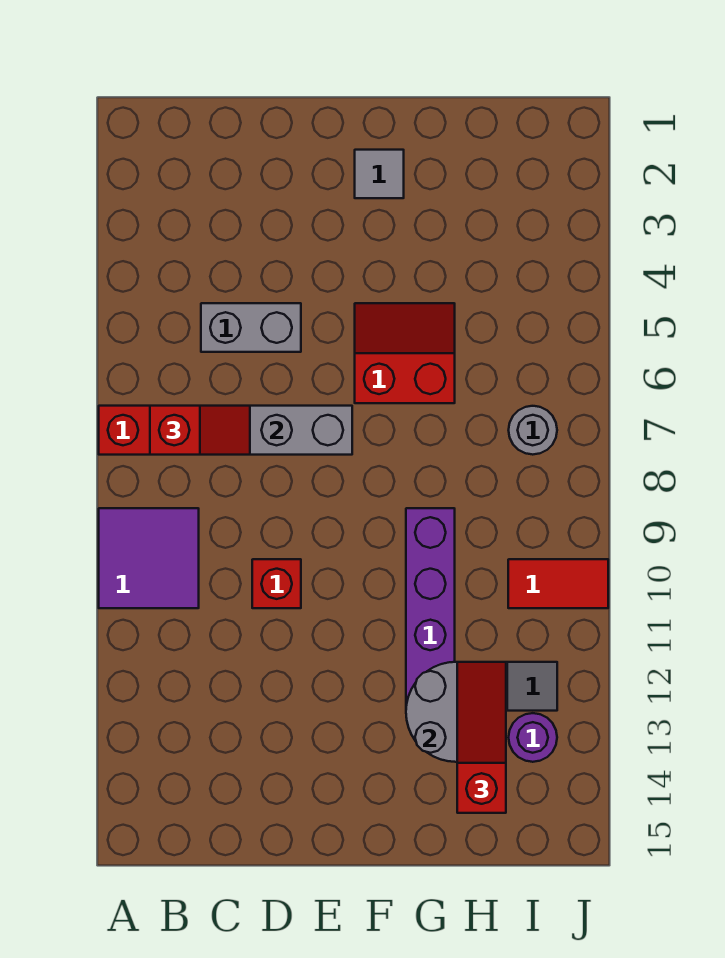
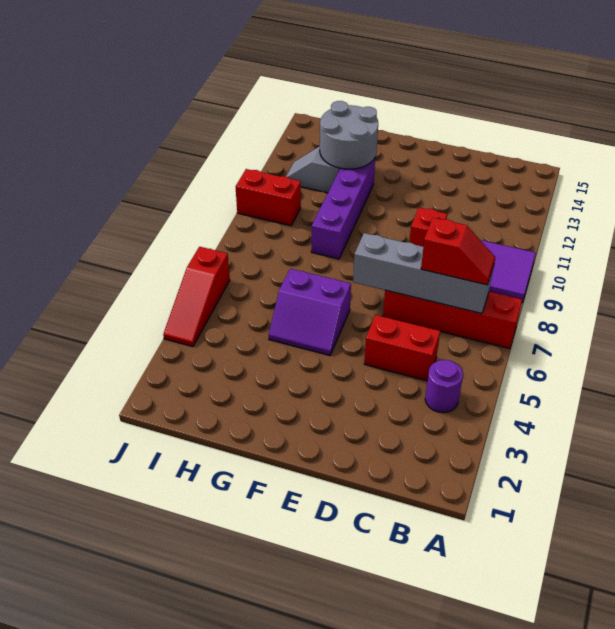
red slope B7:C7 level 3 top B -> red slope B7:C7 level 3 top C
grey brick C5:D5 level 1 -> red brick C5:D5 level 1
grey tile F2 level 1 -> none
red slope F5:G6 level 1 top 6 -> purple slope F5:G6 level 1 top 6
red slope H12:H14 level 3 top 14 -> red slope J4:J6 level 1 top 6
grey round brick I7 level 1 -> none
red tile I10:J10 level 1 -> red brick I10:J10 level 1
purple round brick I13 level 1 -> purple round brick B4 level 1

